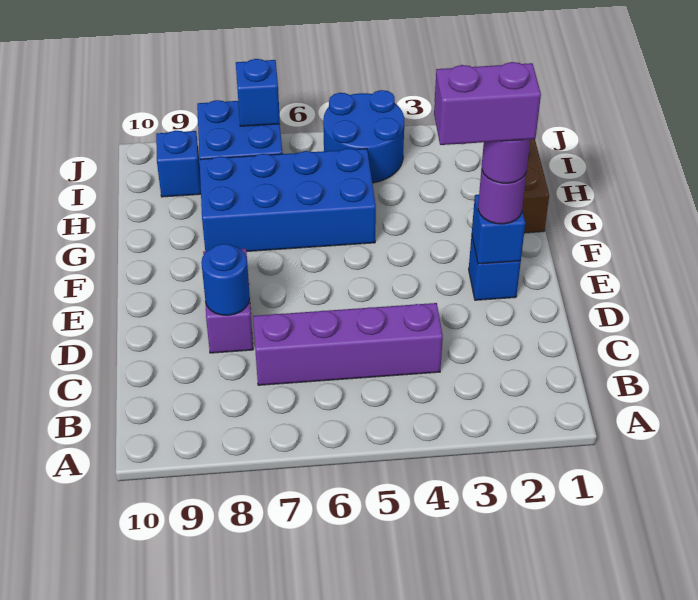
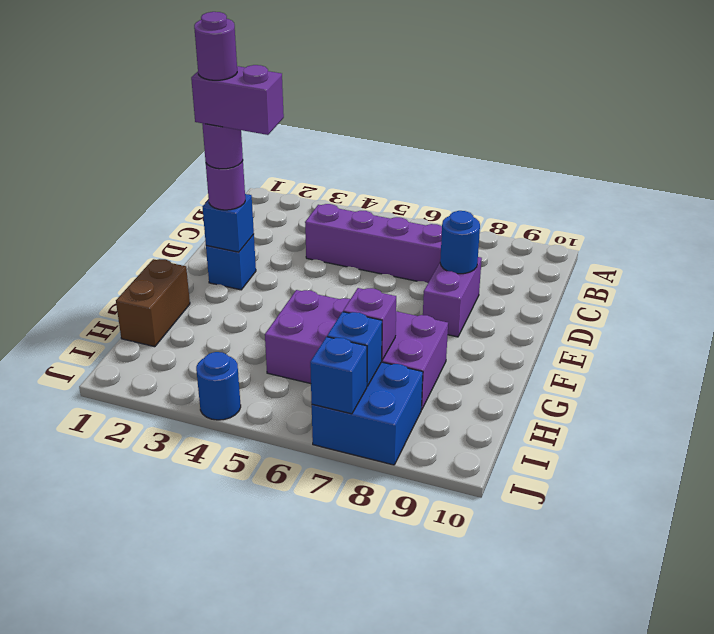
none -> purple round brick E2 level 6
blue brick G5:H8 level 1 -> purple brick G5:H8 level 1
none -> purple brick H7 level 2
blue round brick I4:J5 level 1 -> blue round brick J4 level 1
blue brick I9 level 1 -> blue brick I7 level 2

